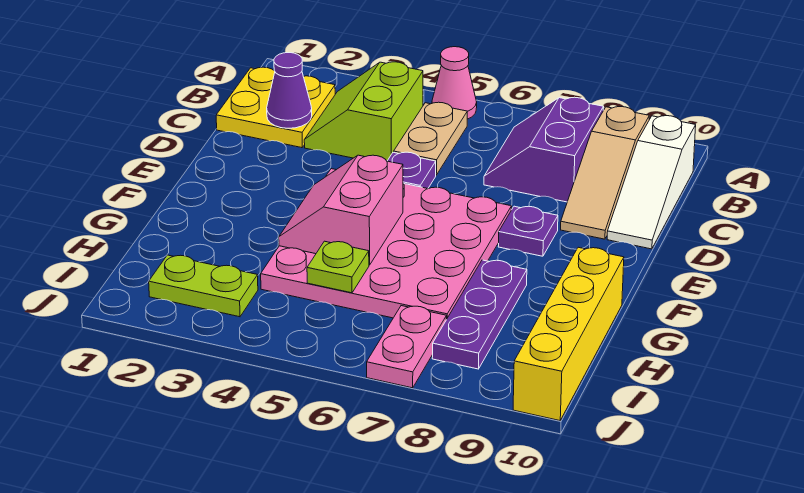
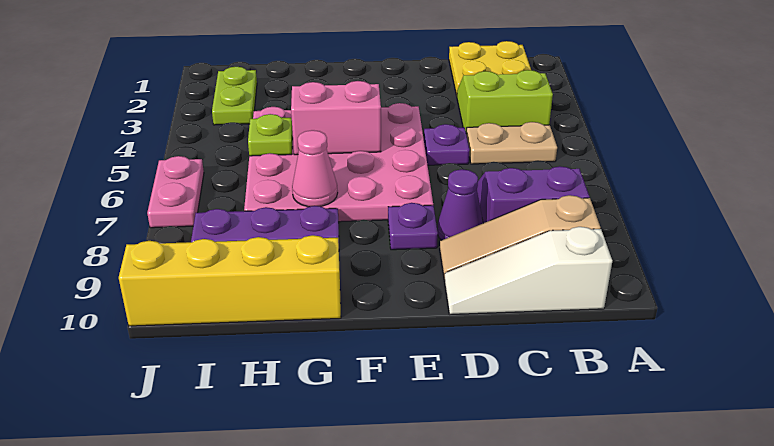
pink cone A5 level 1 -> pink cone G7 level 2
purple cone C2 level 2 -> purple cone D8 level 1
pink plate I7:J7 level 1 -> pink plate J6:J7 level 1

